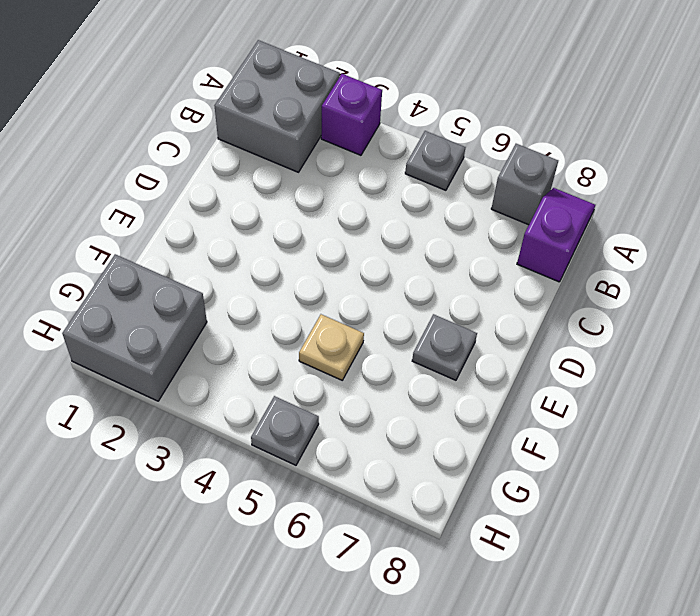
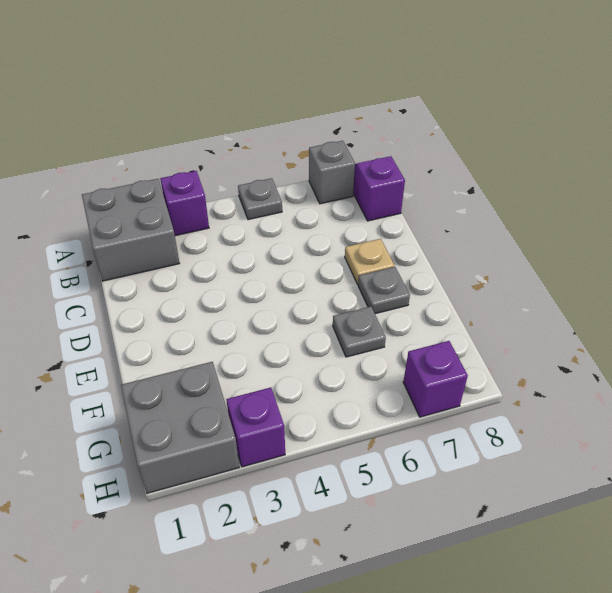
tan plate F5 level 1 -> tan plate D7 level 1
none -> purple brick H3 level 1
grey plate H5 level 1 -> grey plate F6 level 1
none -> purple brick H7 level 1

